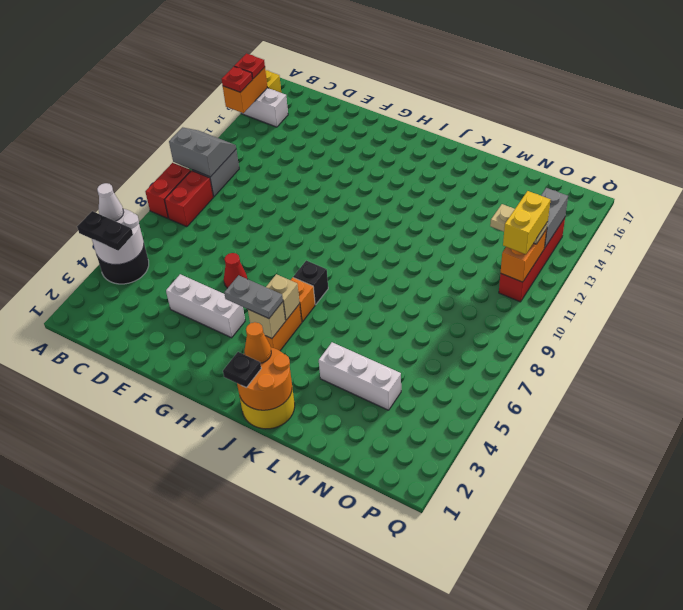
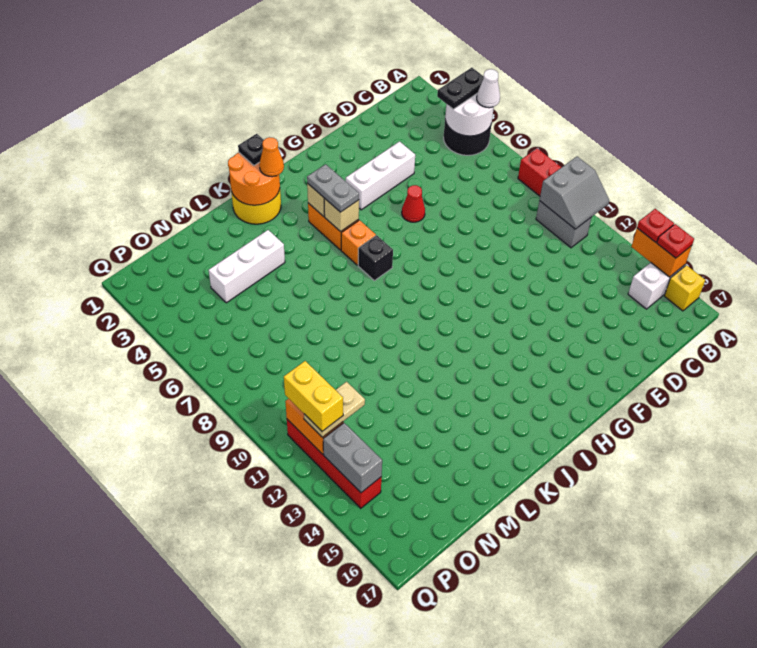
red brick B8:B9 level 1 -> none
grey plate H4:I4 level 3 -> grey plate I4:I5 level 3

